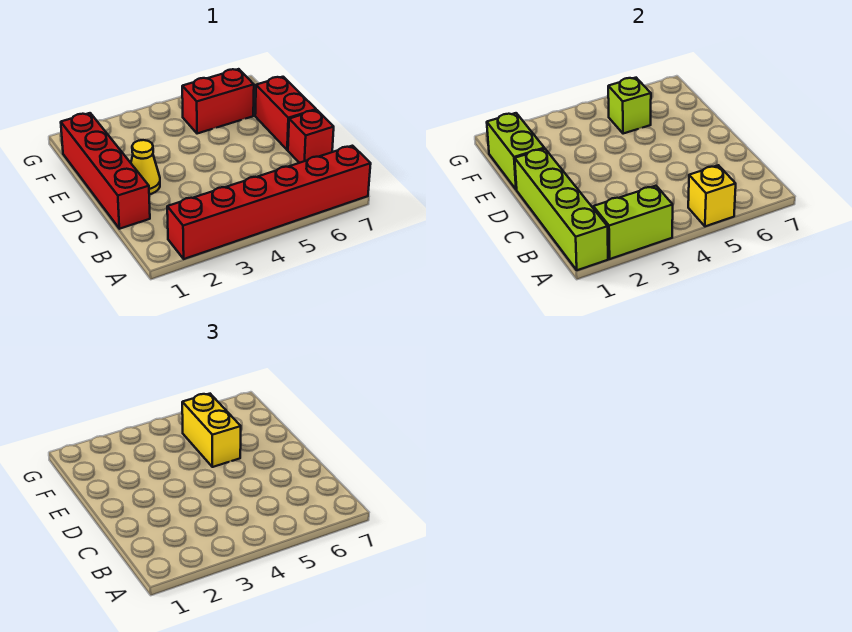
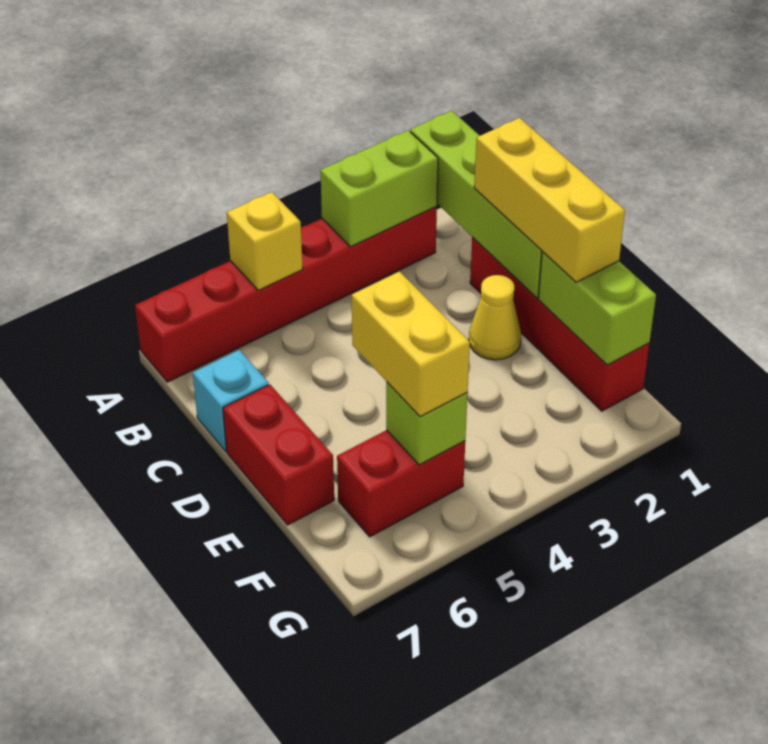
none -> yellow brick C1:E1 level 3
red brick C7 level 1 -> cyan brick C7 level 1

